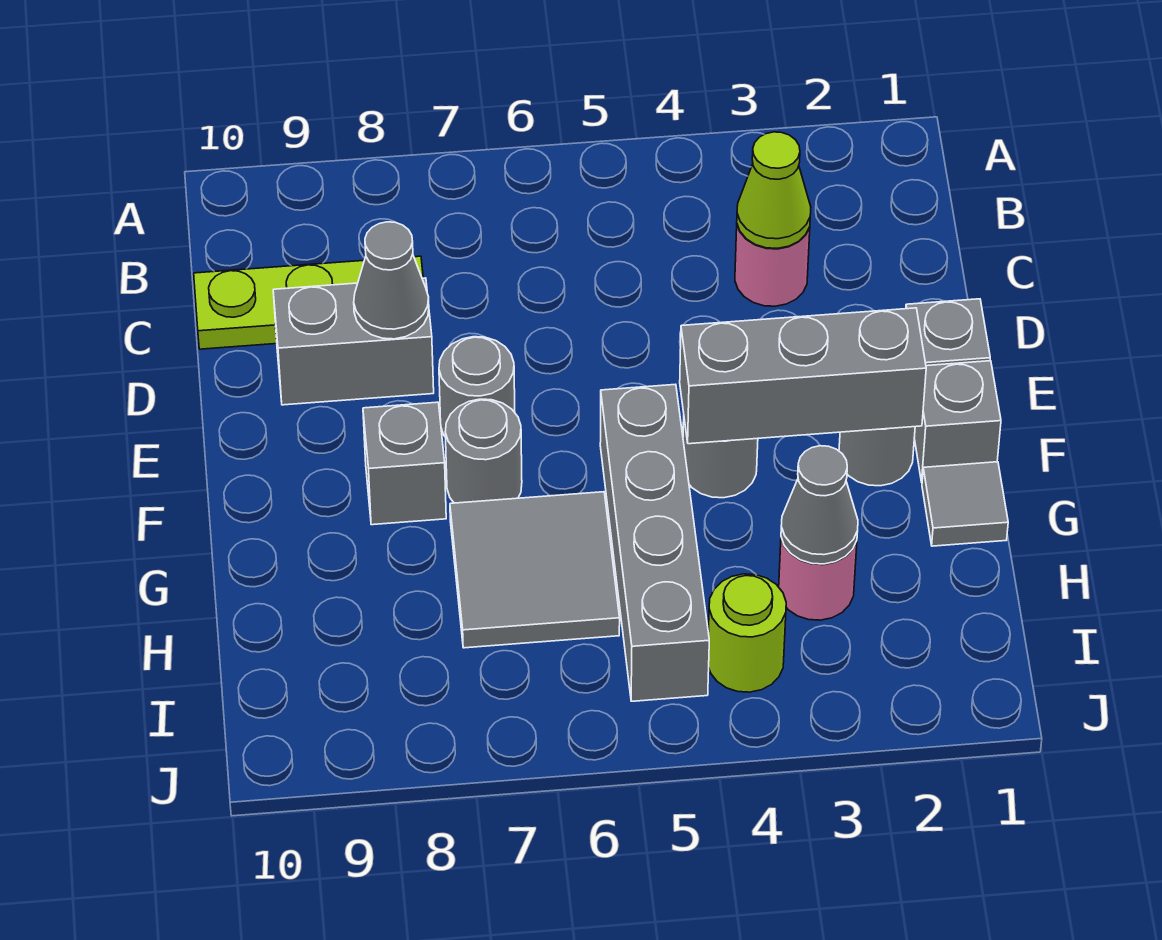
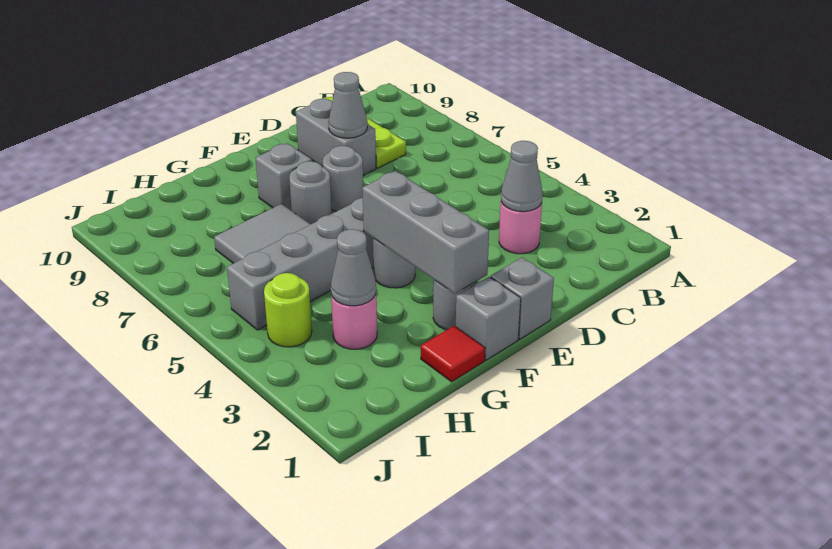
lime cone C3 level 2 -> grey cone C3 level 2
grey tile G1 level 1 -> red tile G1 level 1

